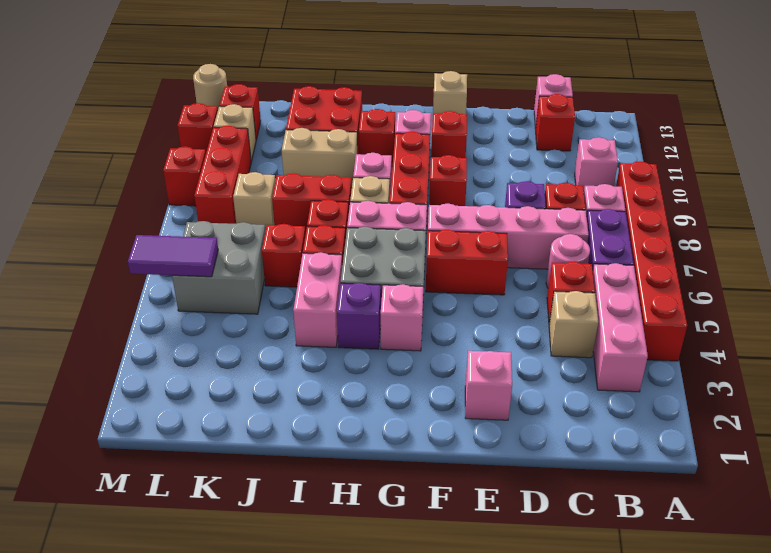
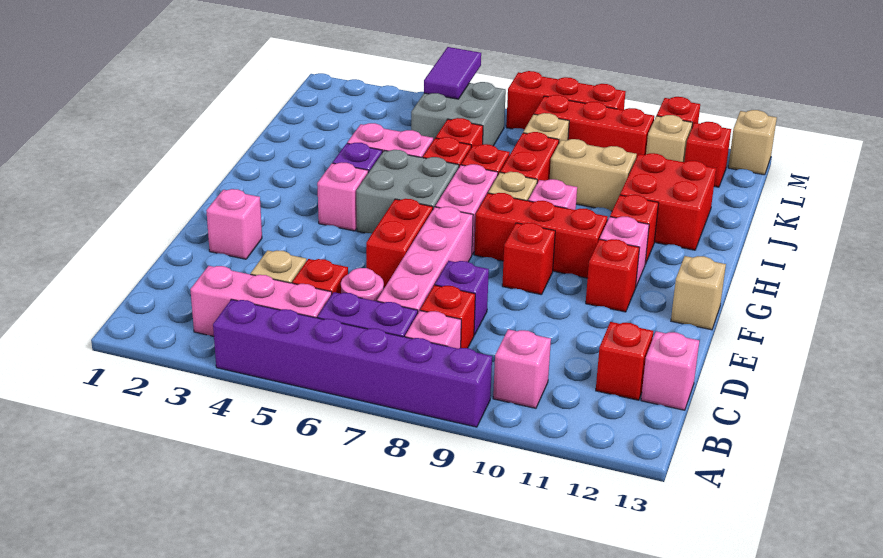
red brick A4:A9 level 1 -> purple brick A4:A9 level 1
tan brick I10:J10 level 1 -> tan brick J9:J10 level 1
red brick M9 level 1 -> red brick M7:M9 level 1
tan round brick M13 level 1 -> tan brick M13 level 1

